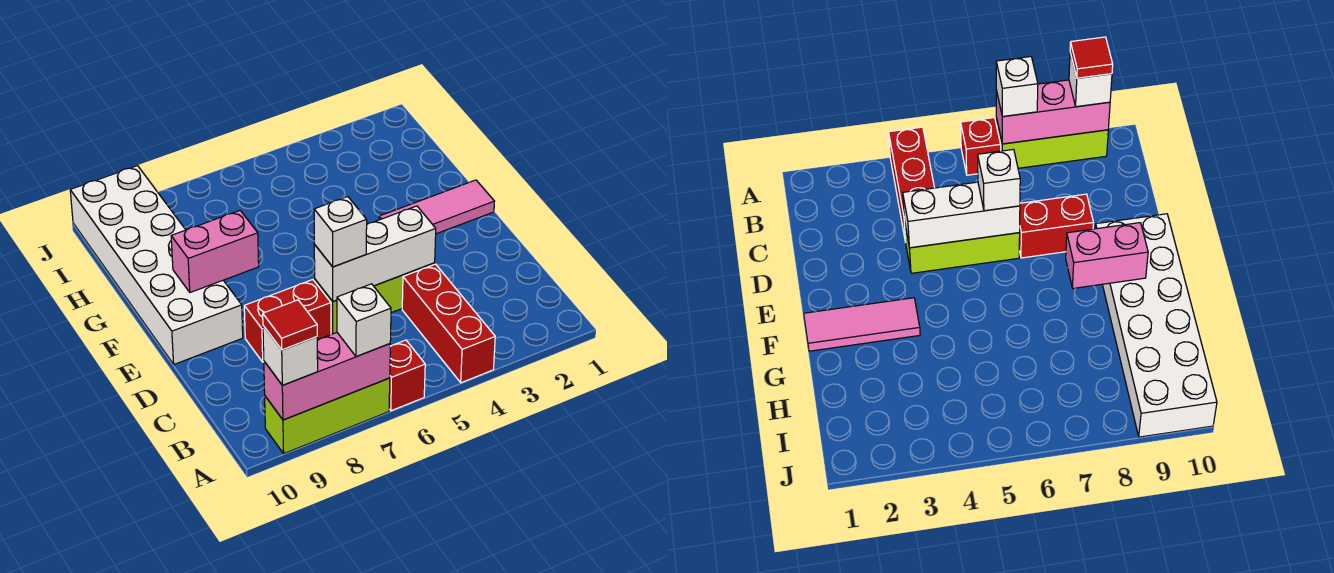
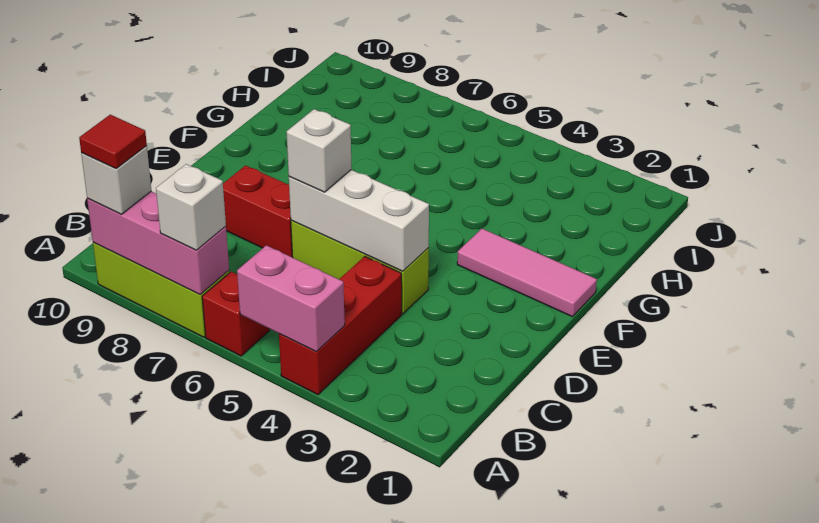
white brick E9:J10 level 1 -> none
pink brick F8:F9 level 2 -> pink brick A4:A5 level 2

